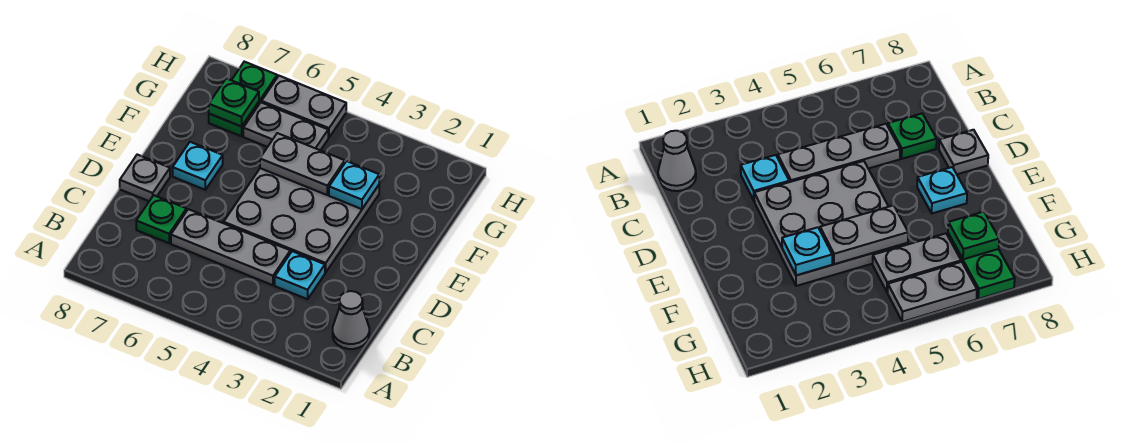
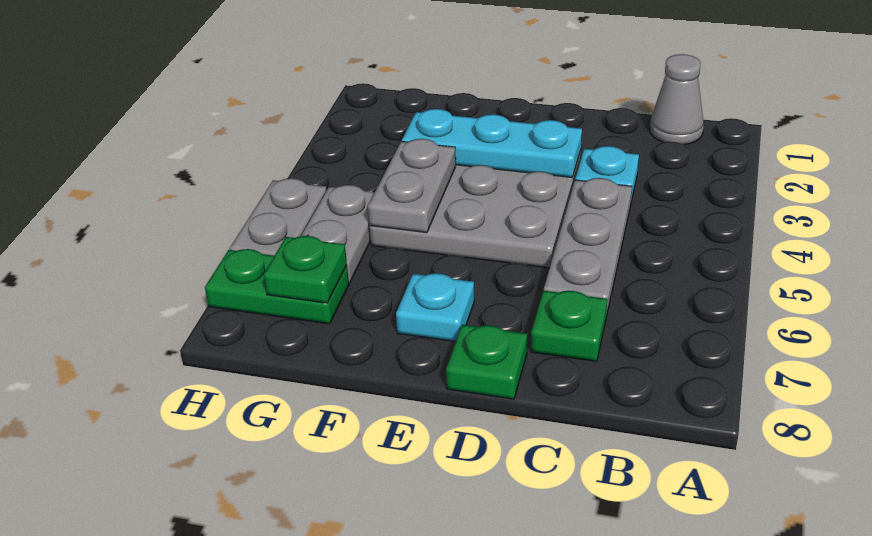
grey plate D8 level 1 -> green plate D8 level 1
cyan plate F3 level 2 -> cyan plate D3:F3 level 2

